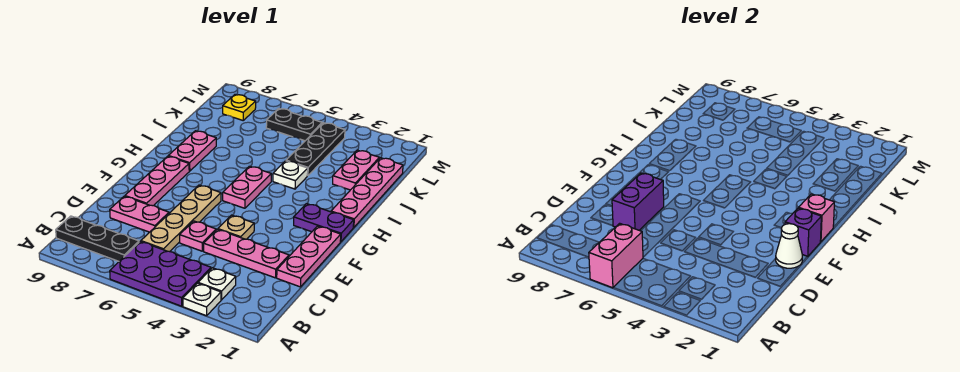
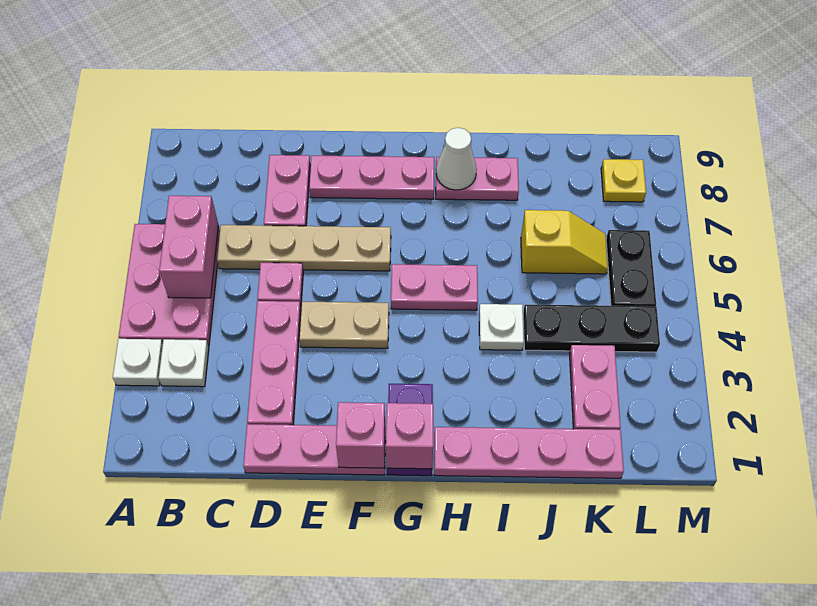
purple plate A4:B6 level 1 -> pink plate A4:B6 level 1
pink brick A6:B6 level 2 -> pink brick B5:B6 level 2
black plate B7:B9 level 1 -> none
purple brick D7:E7 level 2 -> none
white cone E1 level 2 -> white cone H8 level 2
tan plate E4 level 1 -> tan plate E4:F4 level 1
purple brick F1 level 2 -> pink brick F1 level 2
pink plate J2:K2 level 1 -> pink plate K2:K3 level 1
none -> yellow slope J6:K6 level 1 top J

